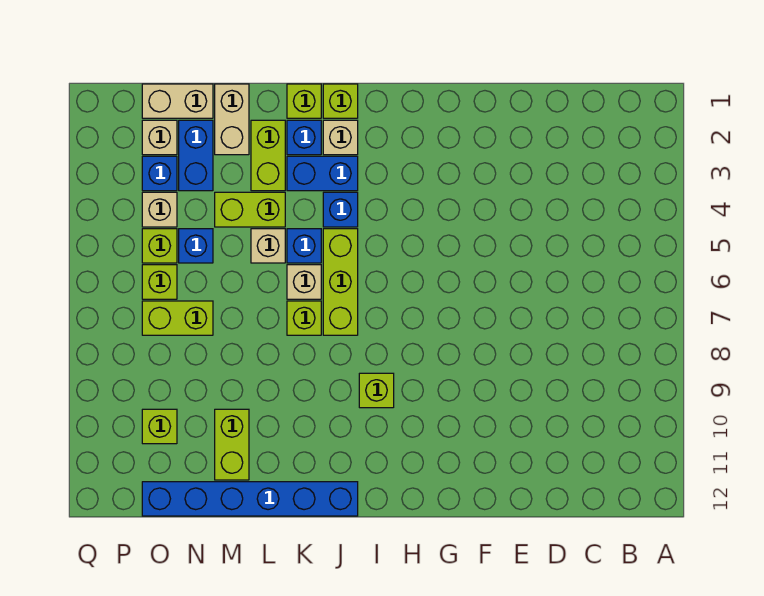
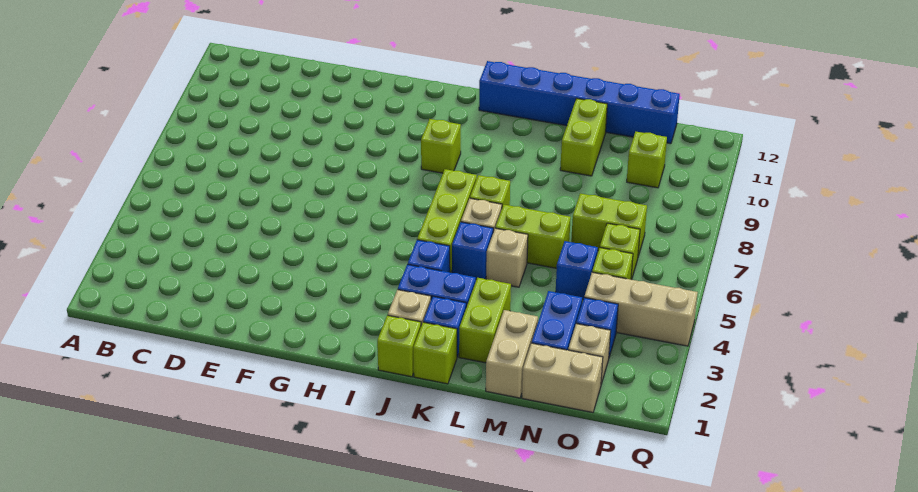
lime brick L4:M4 level 1 -> lime brick L6:M6 level 1
tan brick O4 level 1 -> tan brick O4:Q4 level 1

